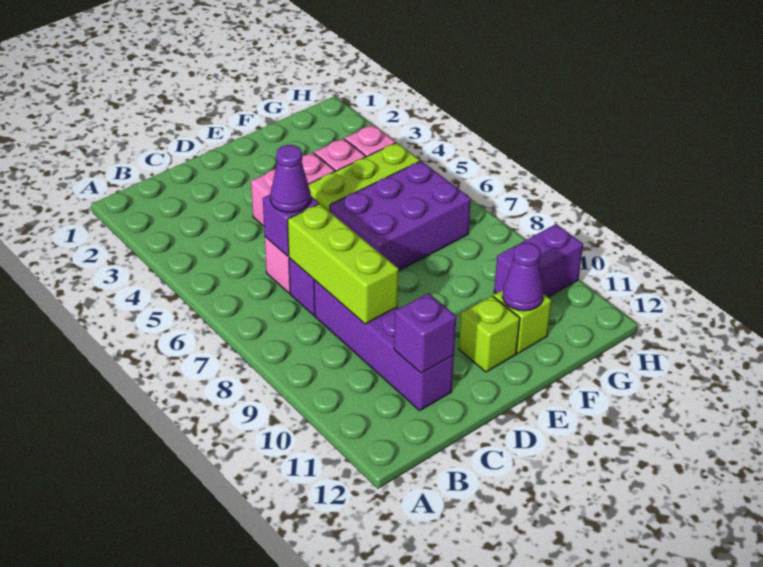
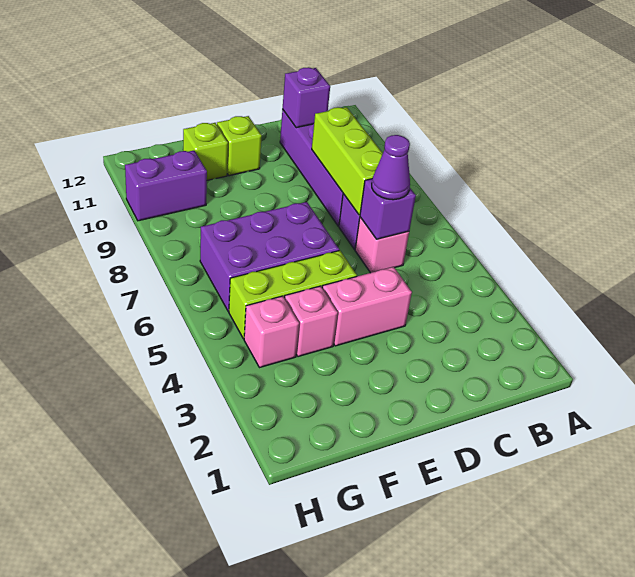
purple cone F11 level 2 -> none

